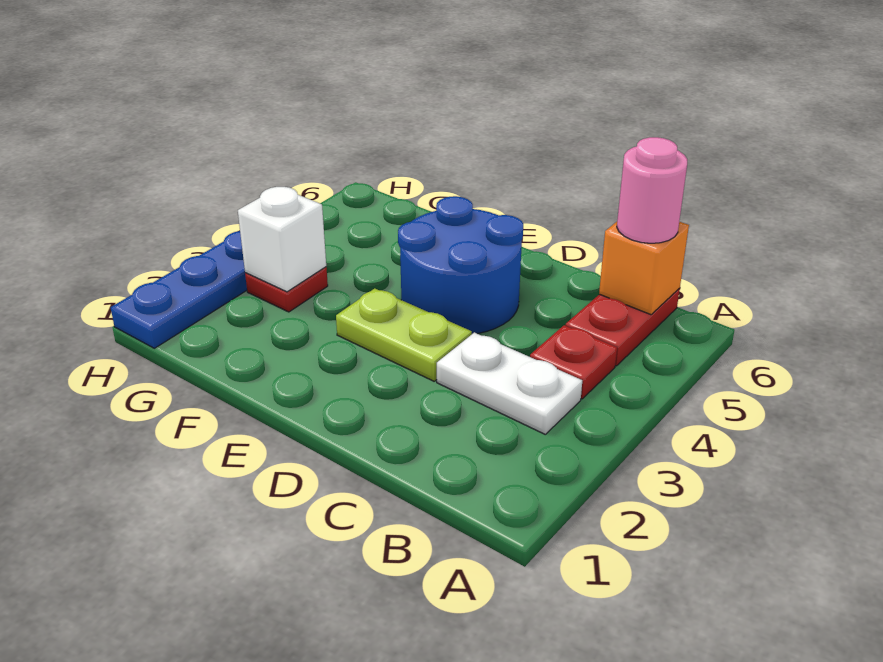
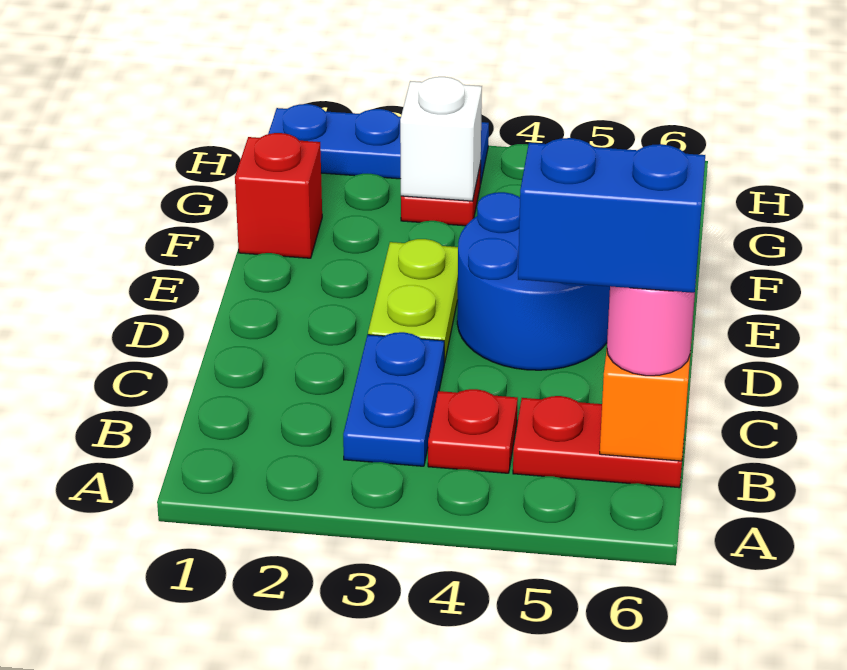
white plate B3:C3 level 1 -> blue plate B3:C3 level 1
none -> blue brick B5:B6 level 4
none -> red brick F1 level 1

